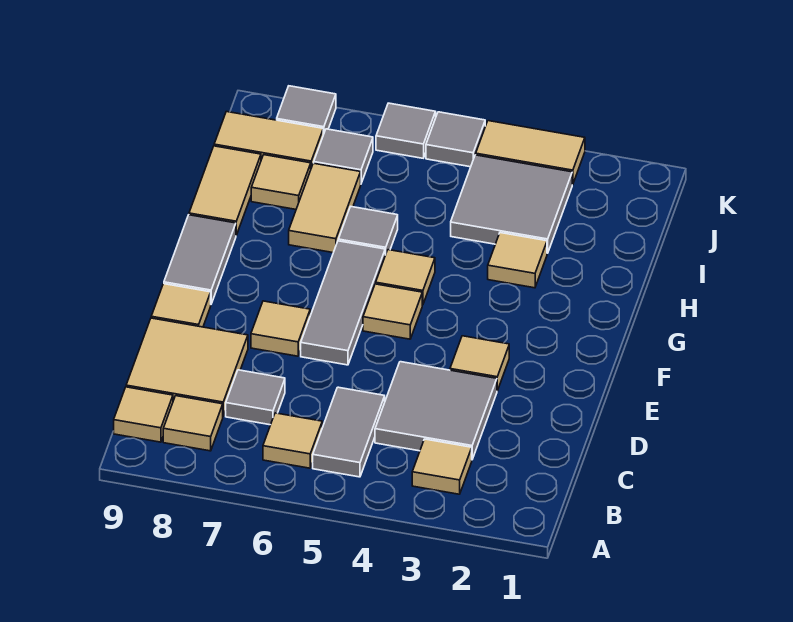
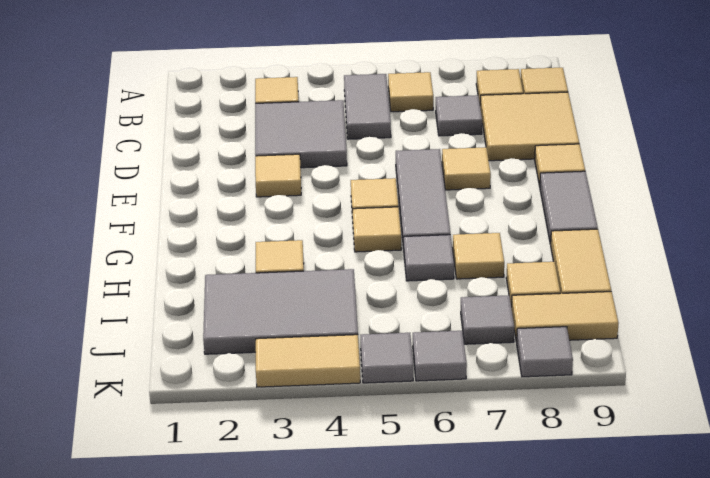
tan tile H7:I7 level 1 -> tan tile H7 level 1
grey tile I3:J4 level 1 -> grey tile I2:J4 level 1

